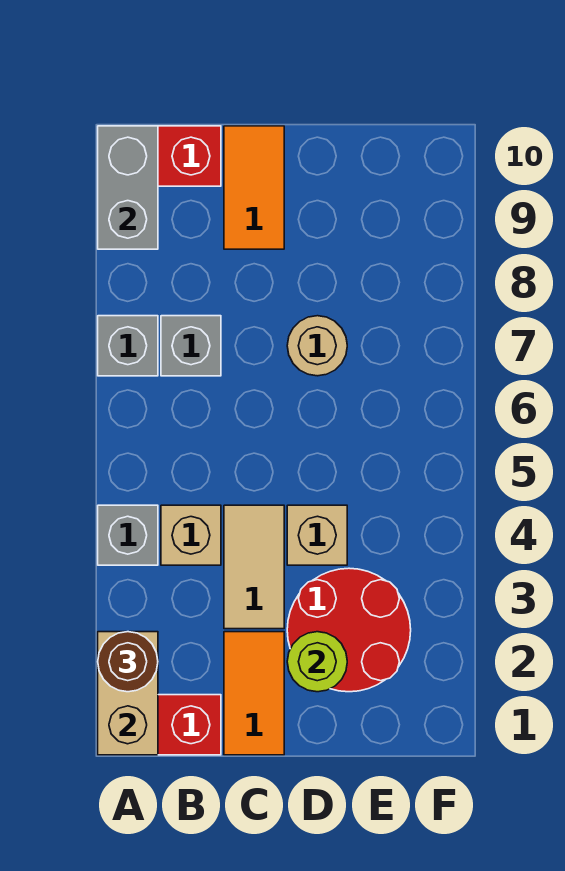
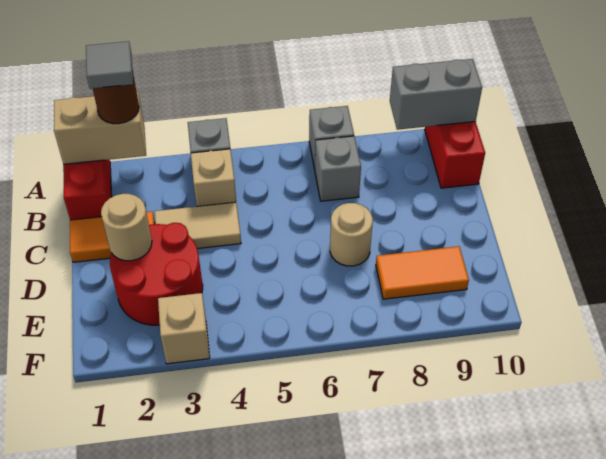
none -> grey tile A2 level 4
orange tile C9:C10 level 1 -> orange tile E8:E9 level 1
lime round brick D2 level 2 -> tan round brick D2 level 2
tan brick D4 level 1 -> tan brick F3 level 1

